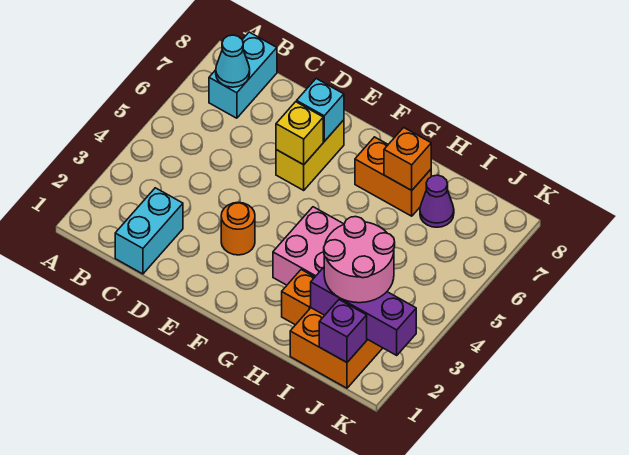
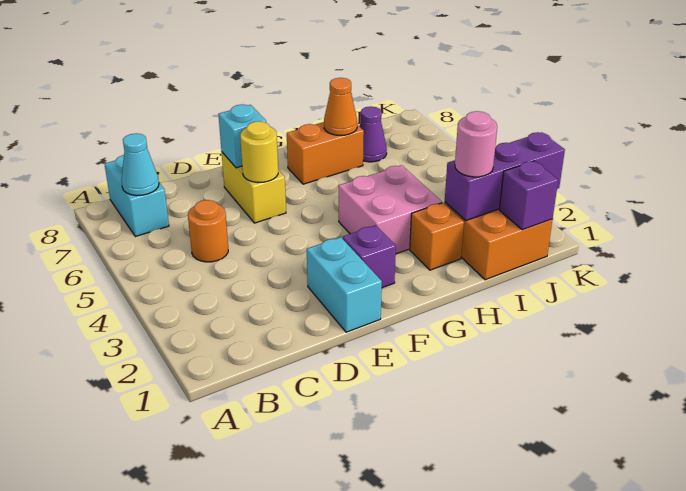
cyan brick C1:C2 level 1 -> cyan brick E1:E2 level 1
orange round brick E3 level 1 -> orange round brick C5 level 1
yellow brick E6 level 2 -> yellow round brick E6 level 2
none -> purple brick F2 level 1
orange brick H7 level 2 -> orange cone H7 level 2
pink round brick I2:J3 level 3 -> pink round brick I2 level 3

